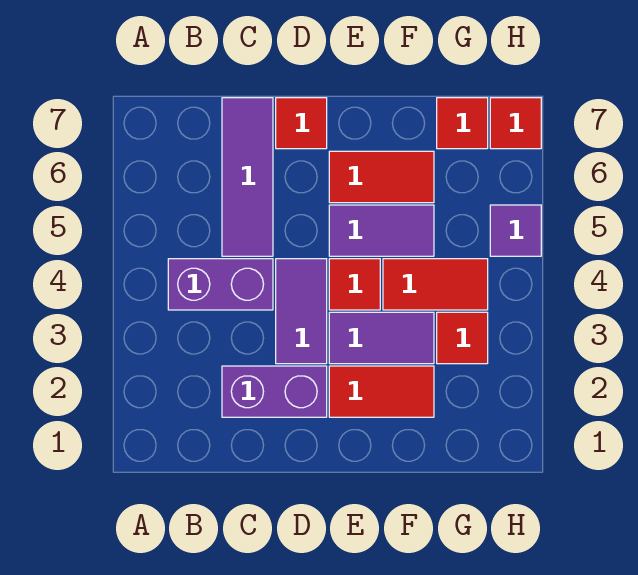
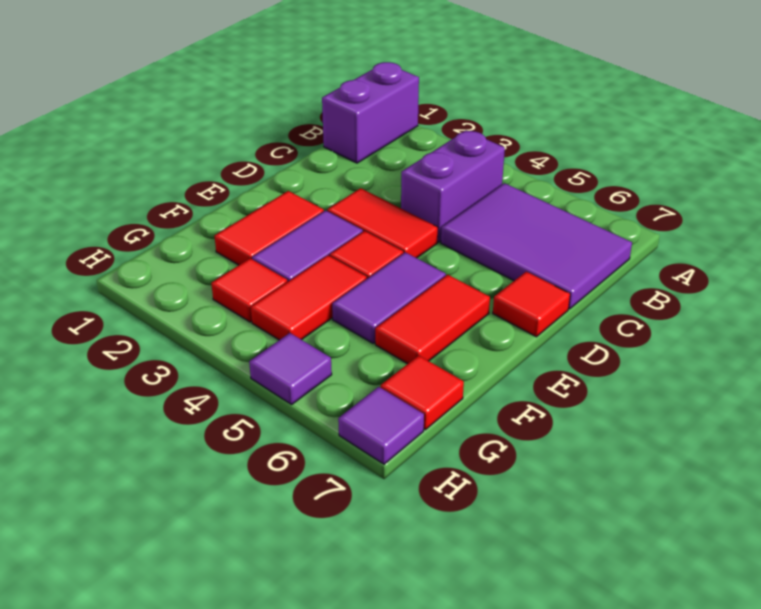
purple brick C2:D2 level 1 -> purple brick A1:B1 level 1
purple tile C5:C7 level 1 -> purple tile B5:C7 level 1
purple tile D3:D4 level 1 -> red tile D3:D4 level 1
red tile H7 level 1 -> purple tile H7 level 1

